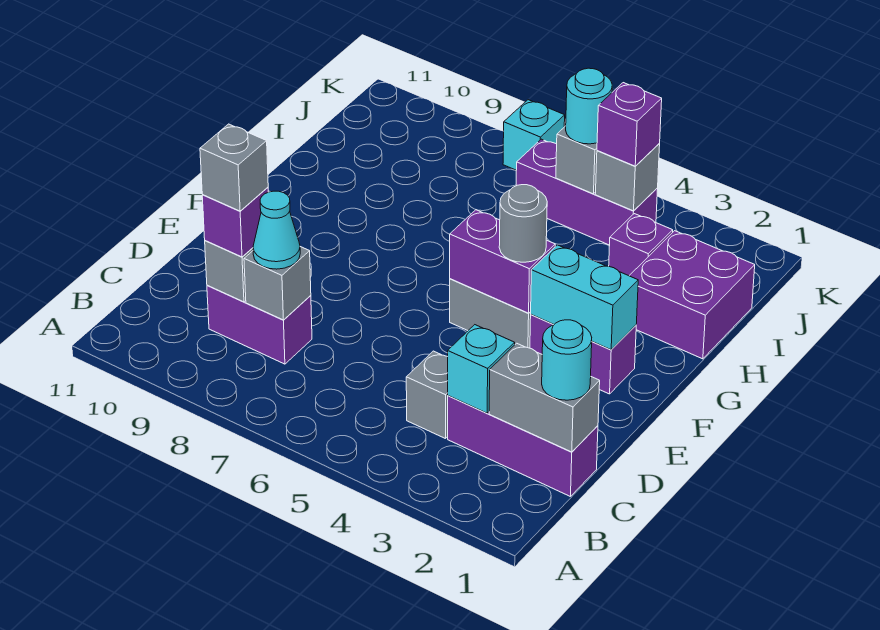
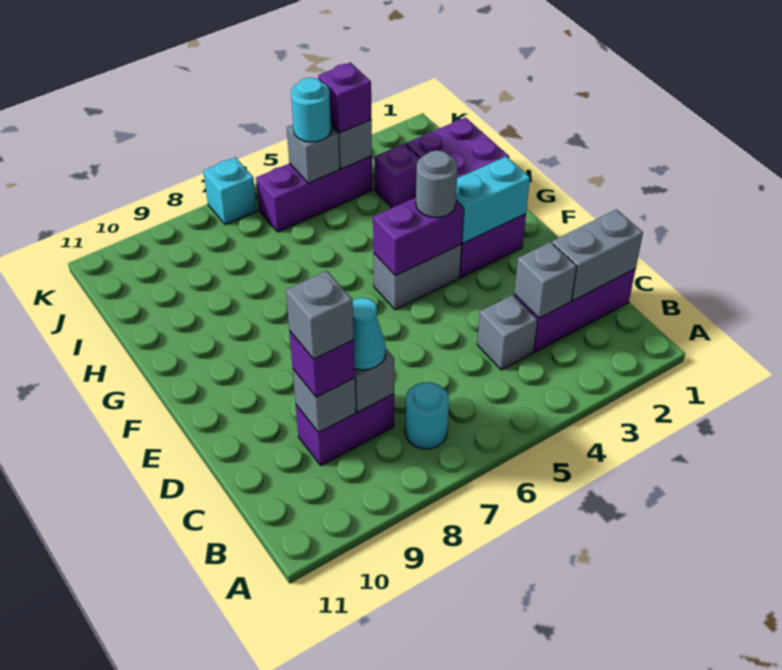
cyan round brick C1 level 3 -> cyan round brick B7 level 1
cyan brick C3 level 2 -> grey brick C3 level 2

